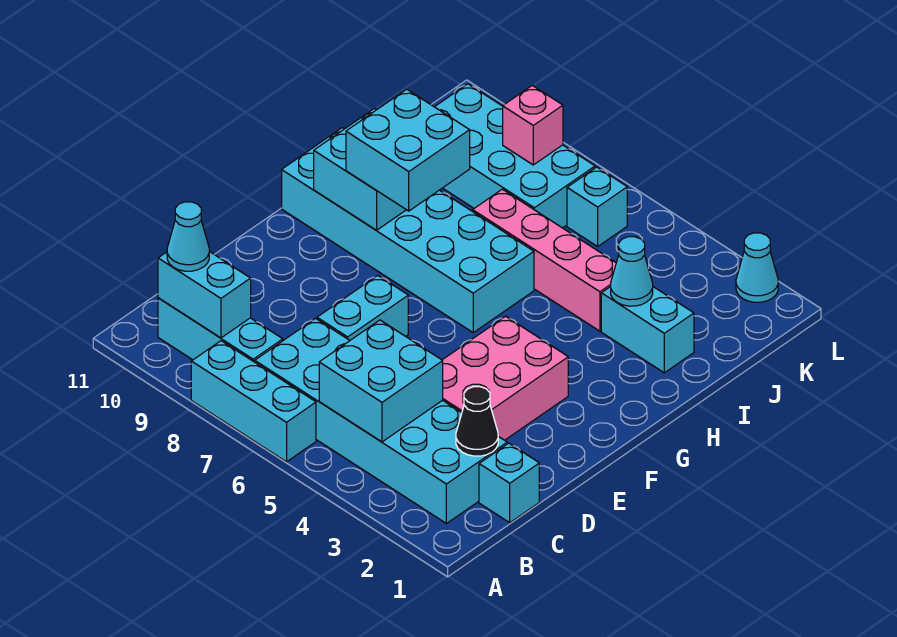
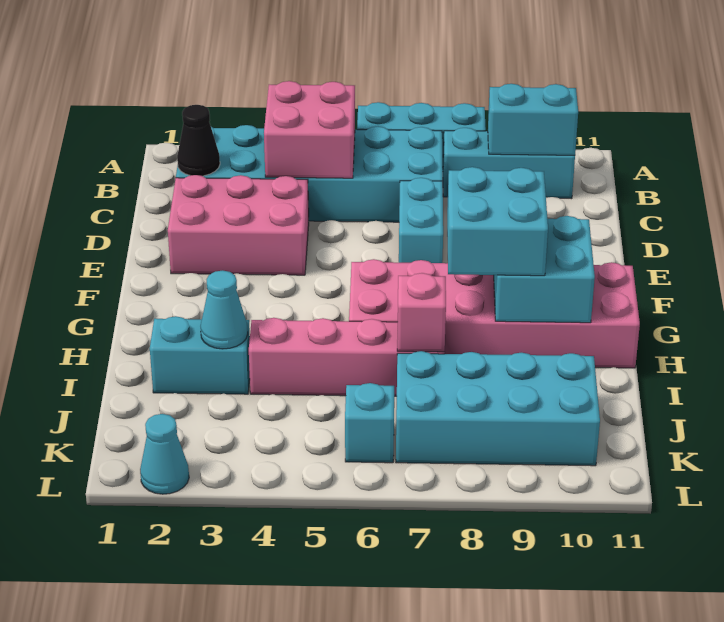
cyan brick B4:C5 level 2 -> pink brick B4:C5 level 2
cyan cone B10 level 3 -> none
cyan brick C1 level 1 -> none
pink brick D3:F4 level 1 -> pink brick D2:E4 level 1
cyan brick G6:H11 level 1 -> pink brick G6:H11 level 1
pink brick K8 level 2 -> pink brick I7 level 2

